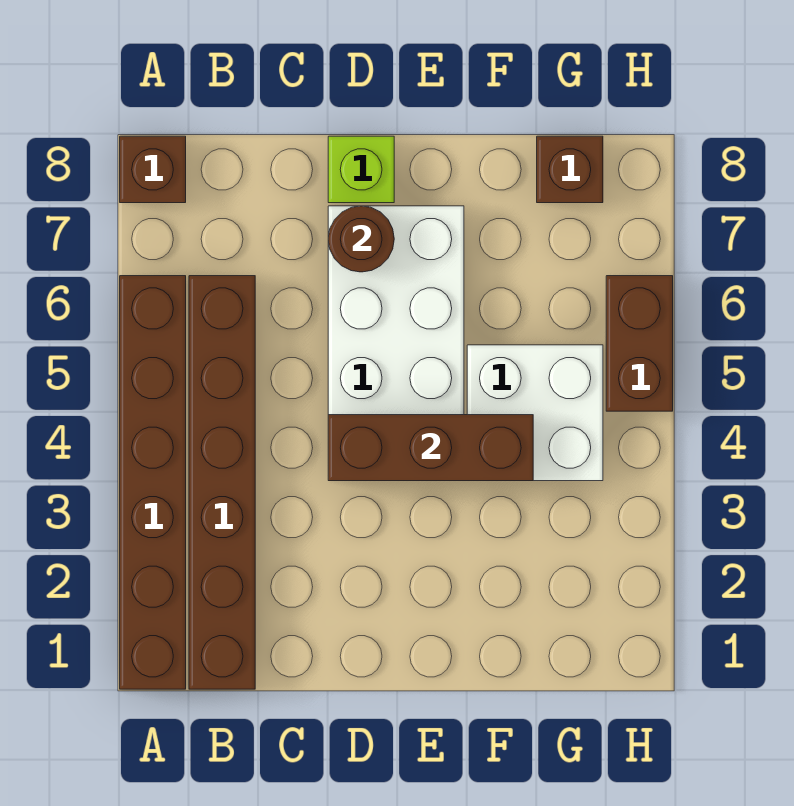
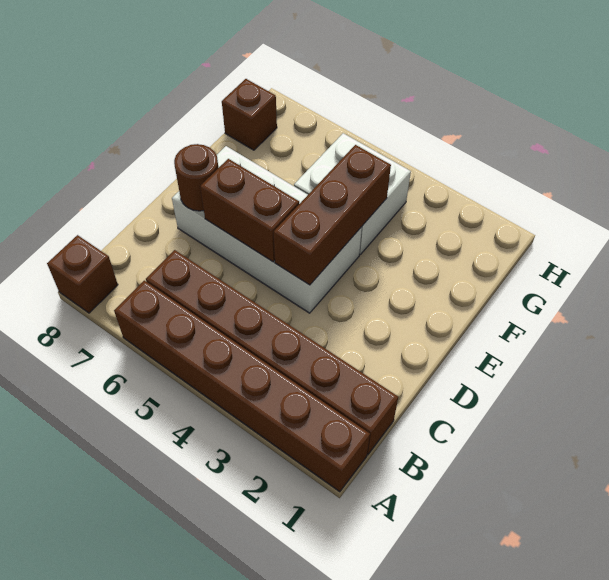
lime brick D8 level 1 -> none
brown brick H5:H6 level 1 -> brown brick D5:D6 level 2

